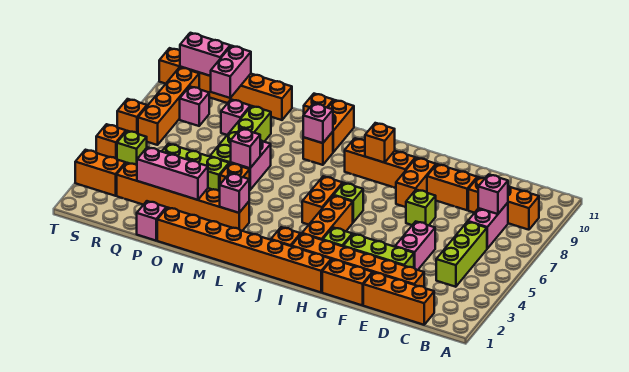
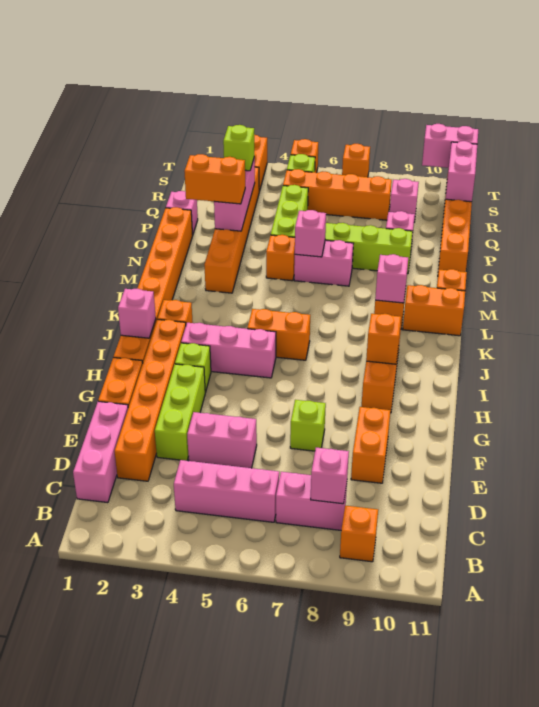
orange brick B9:D9 level 1 -> orange brick B9 level 1
orange brick C1:E1 level 1 -> pink brick C1:E1 level 1
lime brick C4:C6 level 1 -> pink brick C4:C6 level 1
orange brick G8:G9 level 1 -> orange brick O2:O3 level 3
orange brick I3:I5 level 1 -> pink brick I3:I5 level 1
lime brick I6 level 1 -> lime brick Q3 level 3
pink brick M3 level 2 -> pink brick I1 level 2
pink brick Q10:Q11 level 2 -> pink brick T10:T11 level 2
orange brick S7:S10 level 1 -> orange brick R5:R8 level 1

